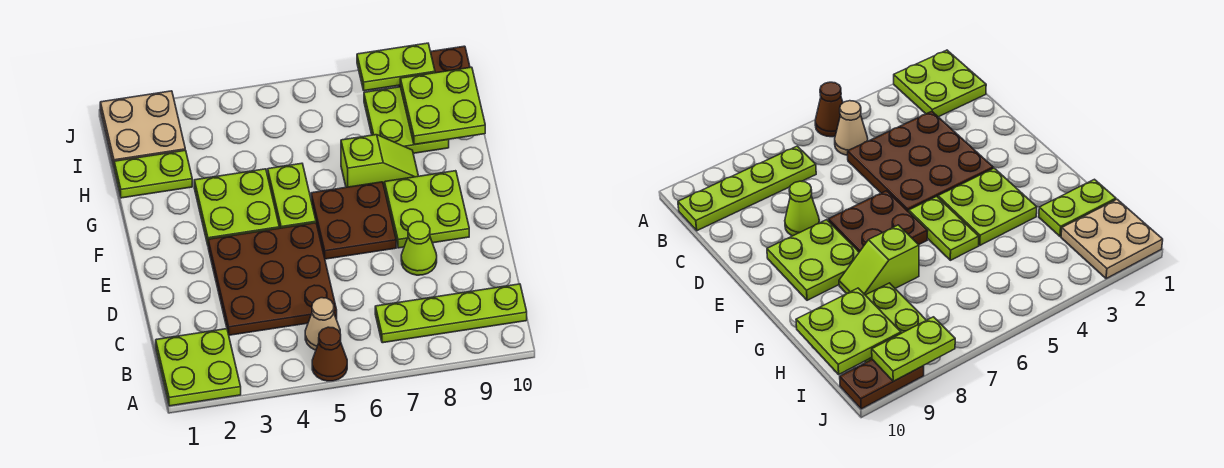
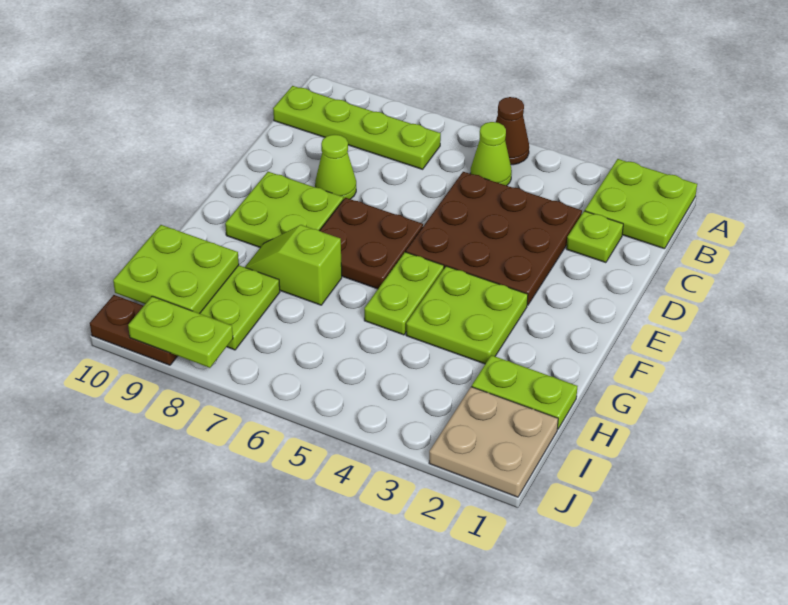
tan cone B5 level 1 -> lime cone B5 level 1
none -> lime plate C2 level 1

